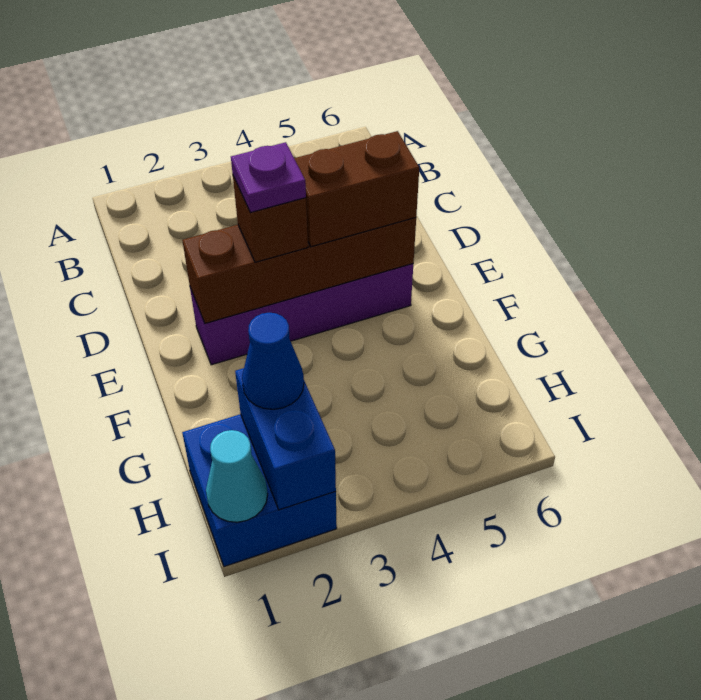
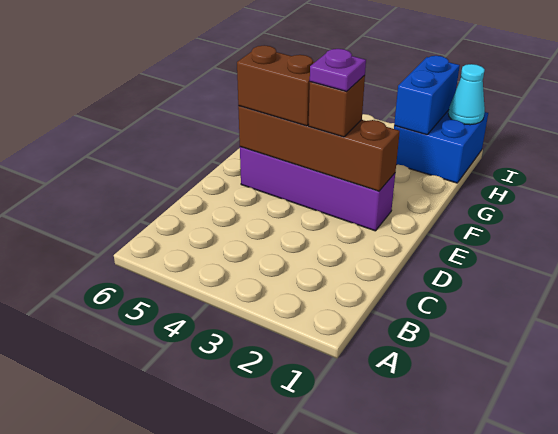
blue cone H2 level 3 -> none

